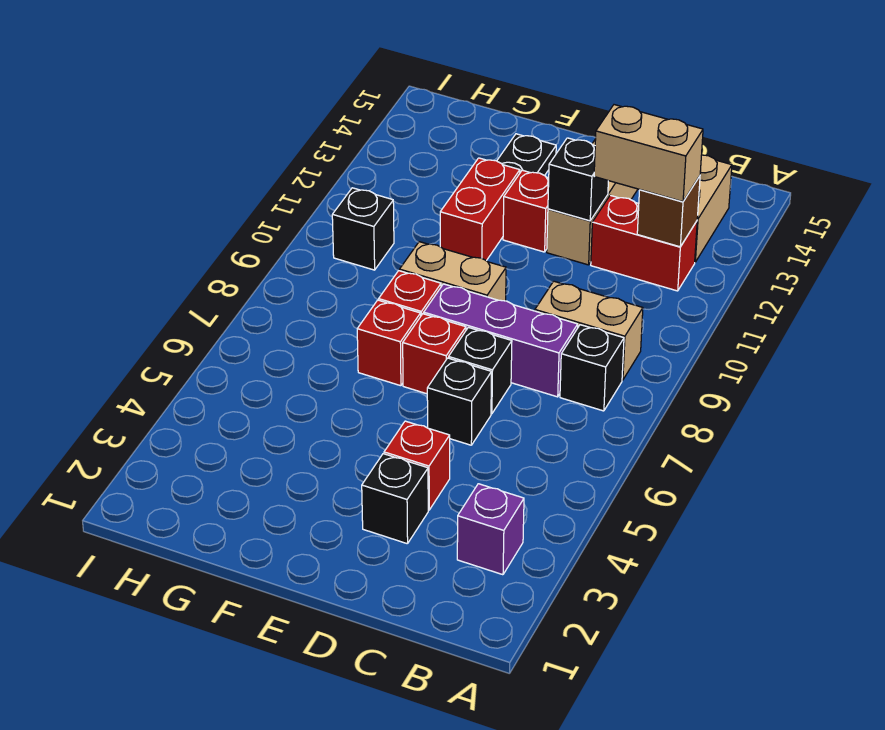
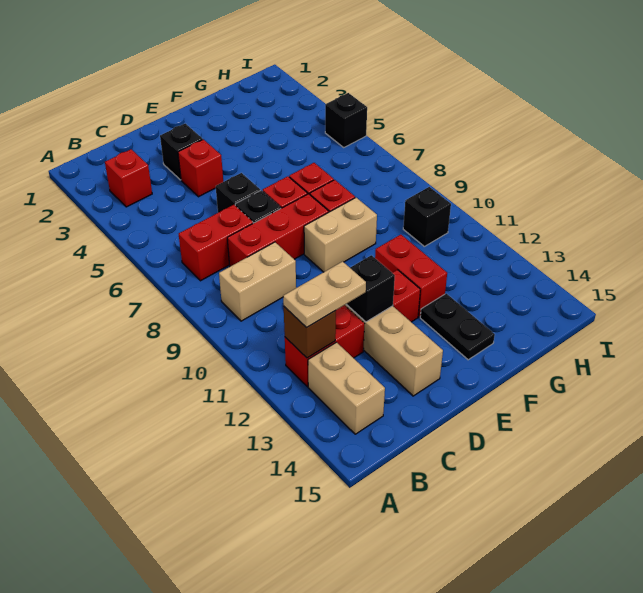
purple brick B3 level 1 -> red brick B3 level 1
none -> red brick B7:C7 level 1
black brick B8 level 1 -> black brick I5 level 1
tan brick B12:C12 level 3 -> tan plate B12:C12 level 3
purple brick C8:E8 level 1 -> red brick C8:E8 level 1

